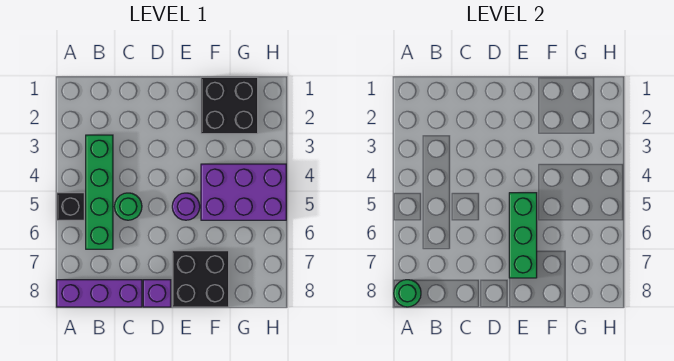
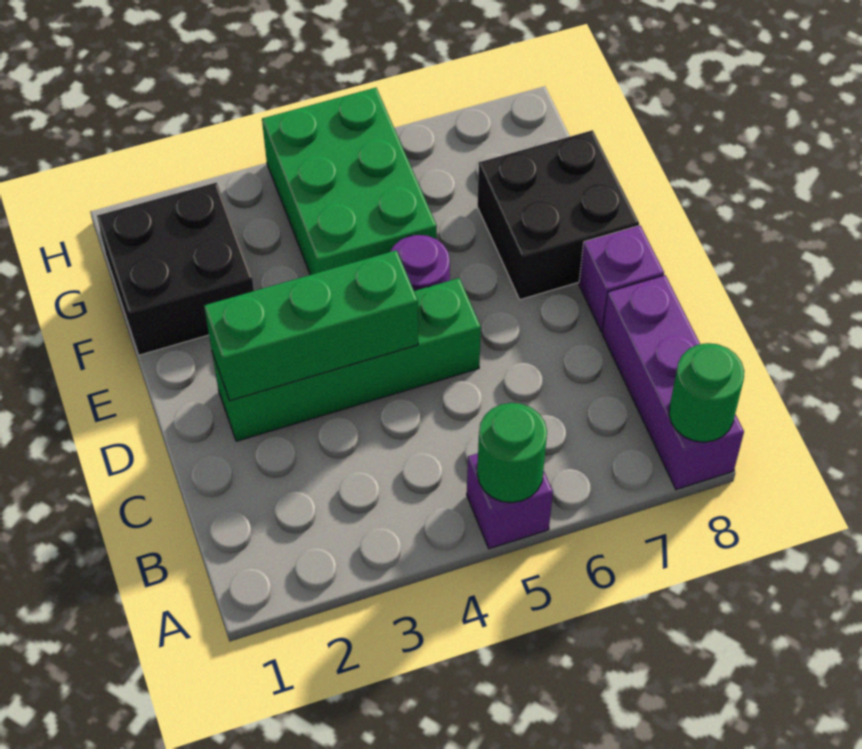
black brick A5 level 1 -> purple brick A5 level 1
green brick B3:B6 level 1 -> green brick D2:D5 level 1
green round brick C5 level 1 -> green round brick A5 level 2
green brick E5:E7 level 2 -> green brick D2:D4 level 2
purple brick F4:H5 level 1 -> green brick F4:H5 level 1

